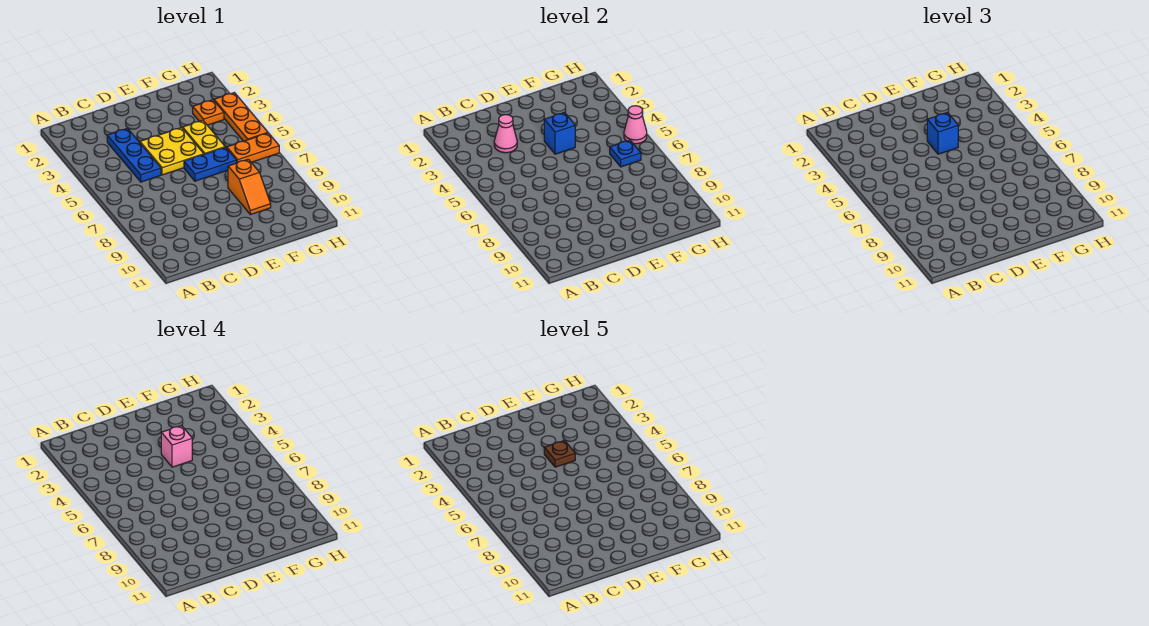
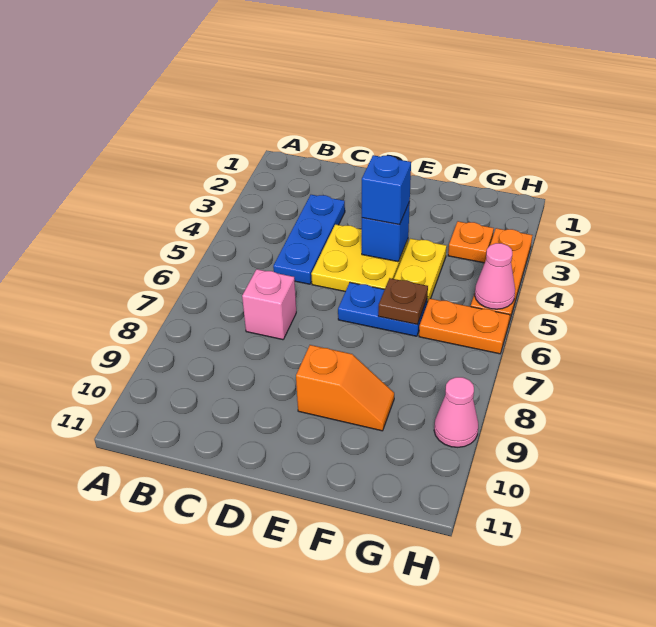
pink cone C3 level 2 -> pink cone H9 level 1
pink brick E4 level 4 -> pink brick C7 level 1
brown plate E4 level 5 -> brown plate F6 level 2
orange slope F8:F9 level 1 top 8 -> orange slope E9:F9 level 1 top E
blue plate G6 level 2 -> none

